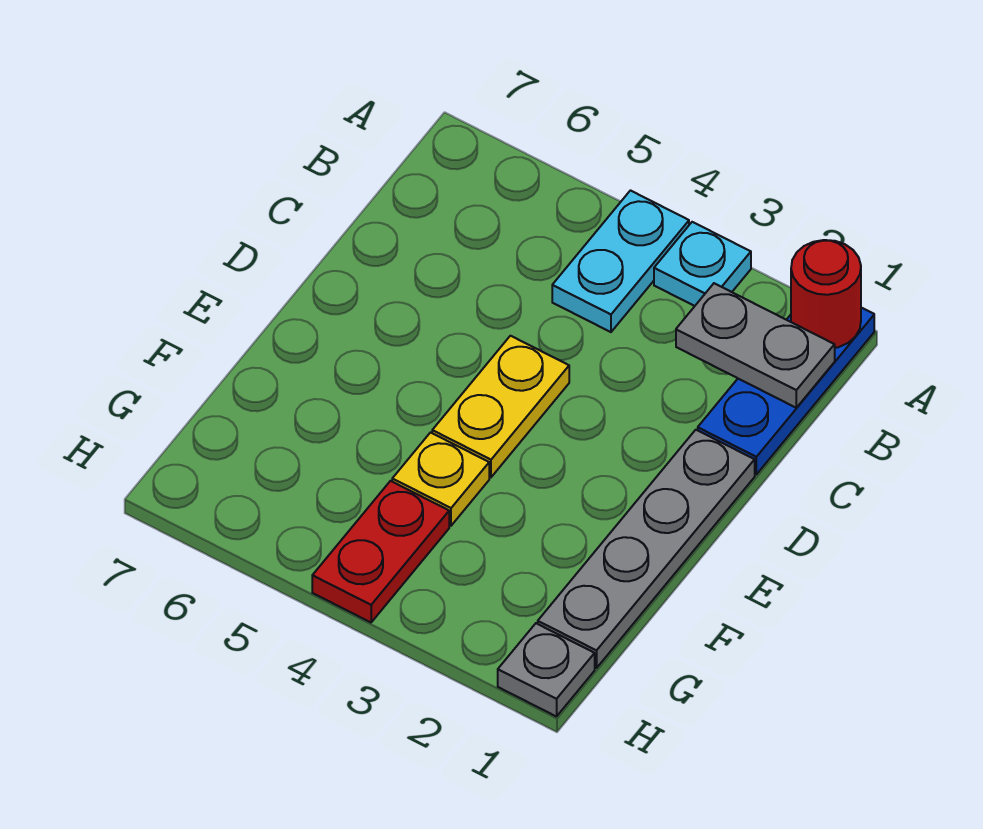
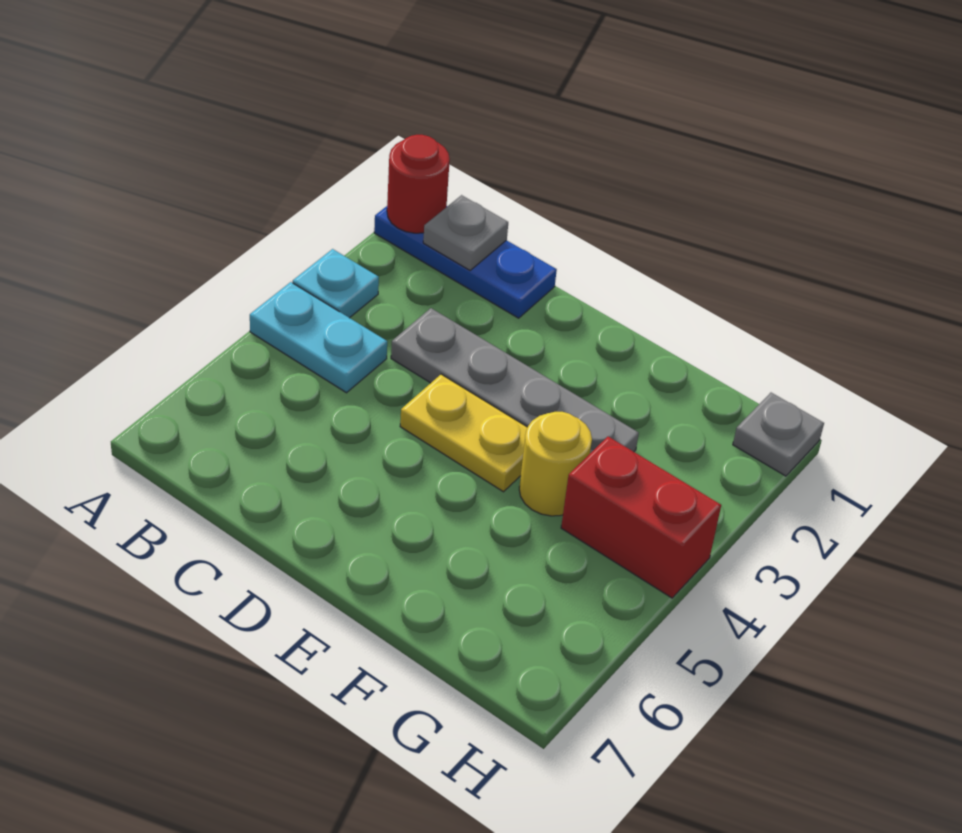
grey plate B1:B2 level 2 -> grey plate B1 level 2
grey plate D1:G1 level 1 -> grey plate C3:F3 level 1
yellow plate F4 level 1 -> yellow round brick F4 level 1
red plate G4:H4 level 1 -> red brick G4:H4 level 1

